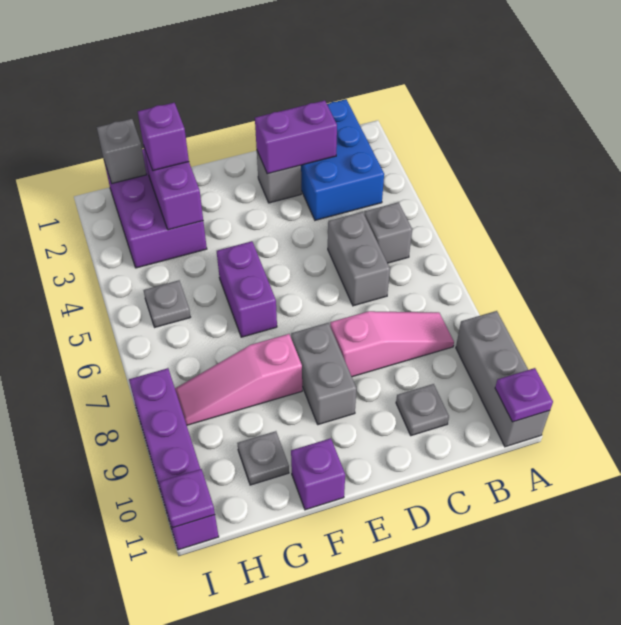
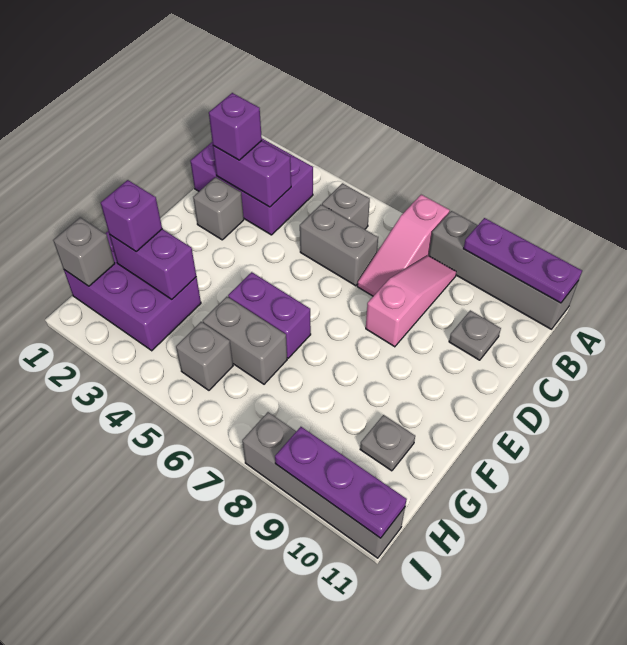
grey brick A9:A11 level 1 -> grey brick A8:A11 level 1
purple plate A11 level 2 -> purple plate A9:A11 level 2
blue brick B1:C3 level 1 -> purple brick B1:C3 level 1
purple brick C2:D2 level 2 -> purple brick C2:C3 level 2
grey brick E8:E9 level 1 -> grey brick G5:G6 level 1
pink slope F8:H8 level 1 top F -> pink slope A7:C7 level 1 top A
purple brick F11 level 1 -> purple brick C2 level 3
grey plate H5 level 1 -> grey brick H5 level 1
purple brick I8:I11 level 1 -> grey brick I8:I11 level 1
purple plate I11 level 2 -> purple plate I9:I11 level 2

